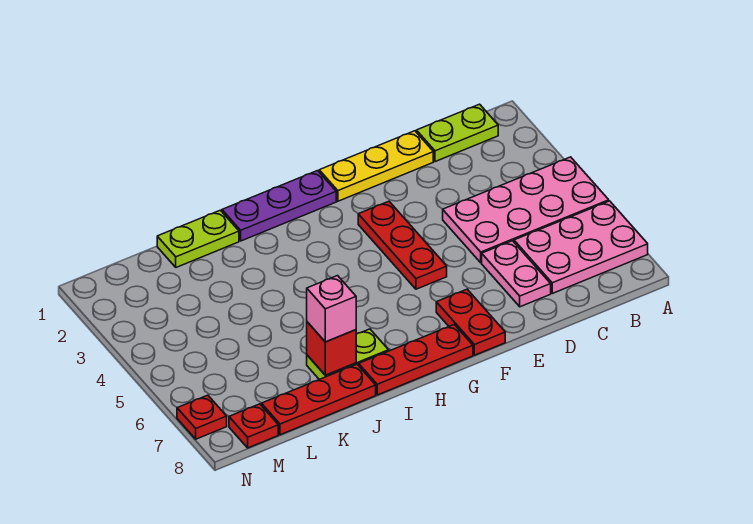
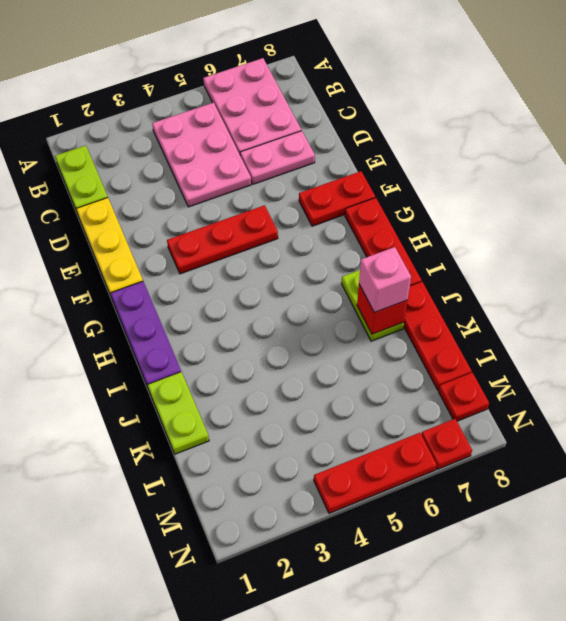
pink plate A4:D5 level 1 -> pink plate B4:D5 level 1
none -> red plate N4:N6 level 1

